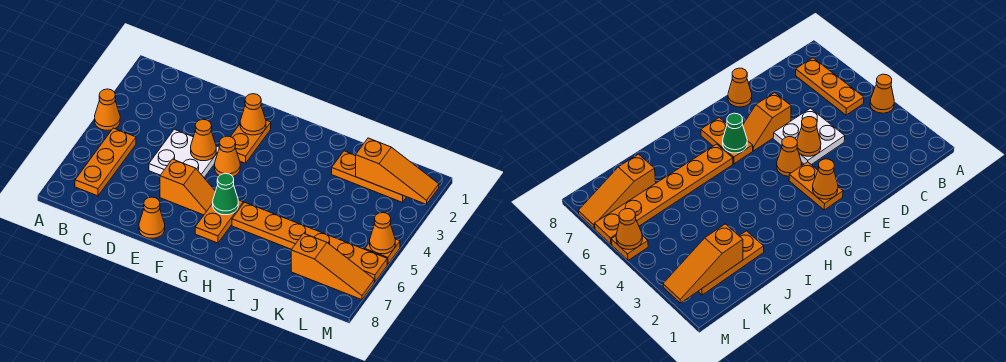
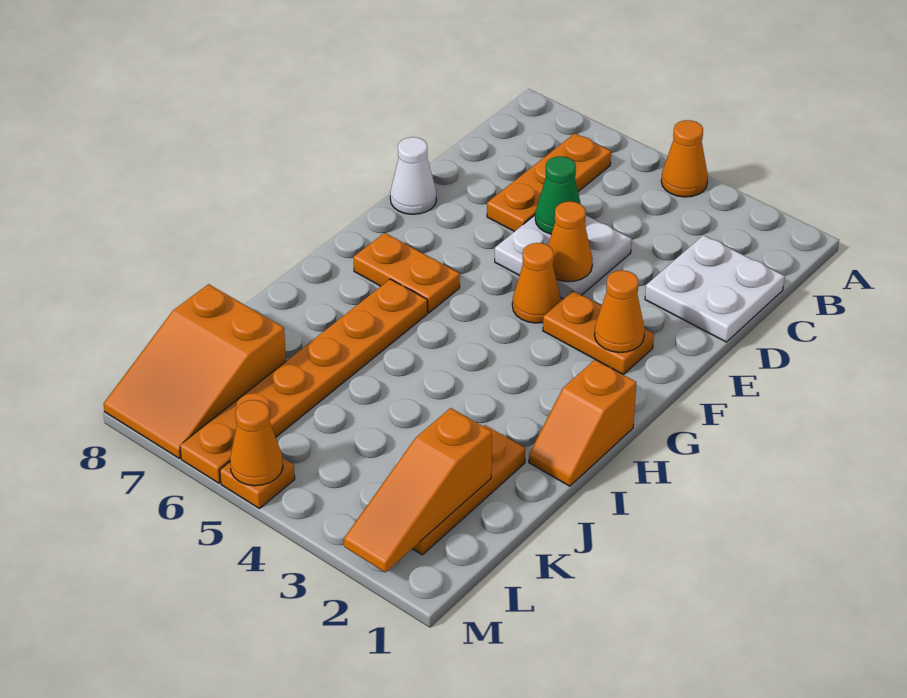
orange plate B5:B7 level 1 -> orange plate B6:D6 level 1
none -> white plate C1:D2 level 1
orange slope E6:F6 level 1 top E -> orange slope H1:I1 level 1 top H
orange cone E8 level 1 -> white cone E8 level 1
green cone G6 level 2 -> green cone D5 level 2
orange slope K7:M7 level 1 top K -> orange slope K7:M8 level 1 top K

